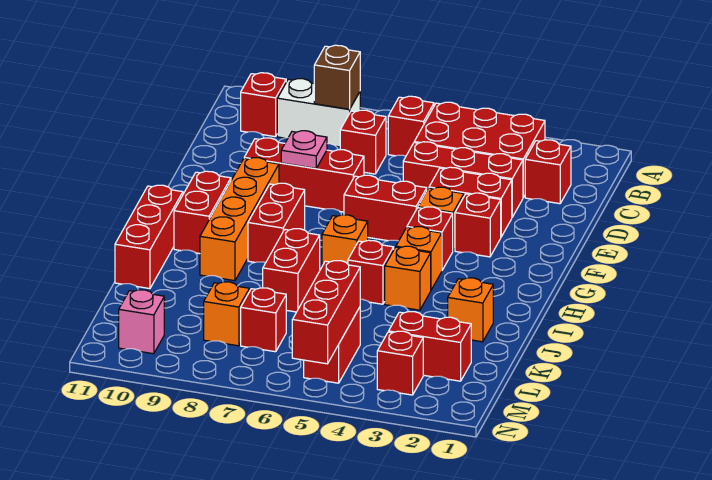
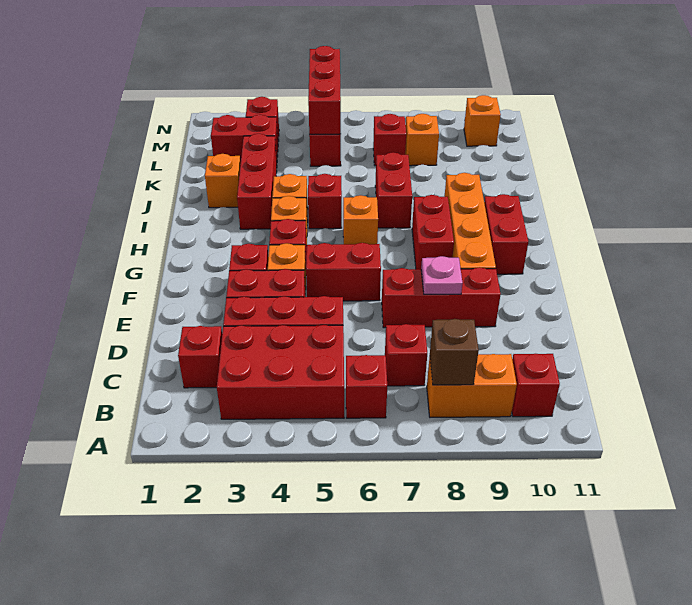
white brick B8:B9 level 1 -> orange brick B8:B9 level 1
red brick H11:J11 level 1 -> red brick I3:K3 level 1
pink brick M10 level 1 -> orange brick M10 level 1

